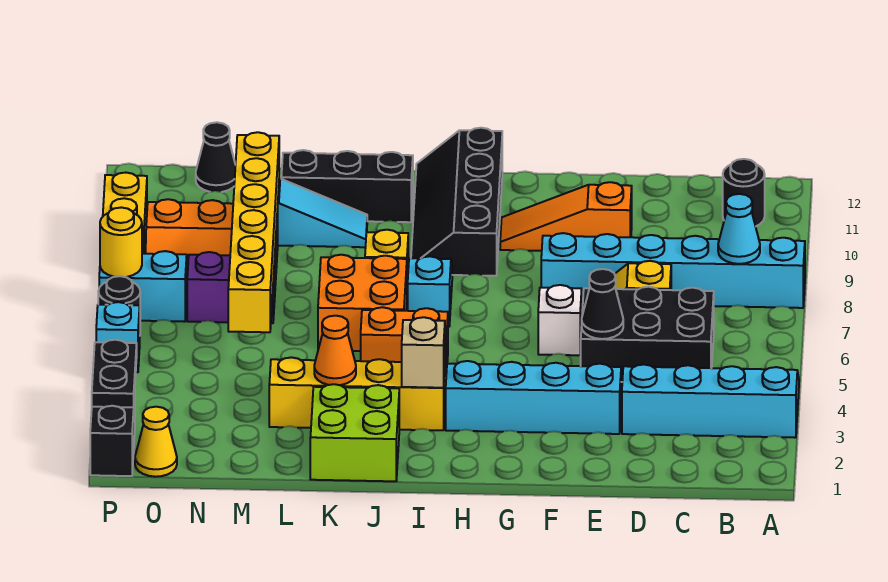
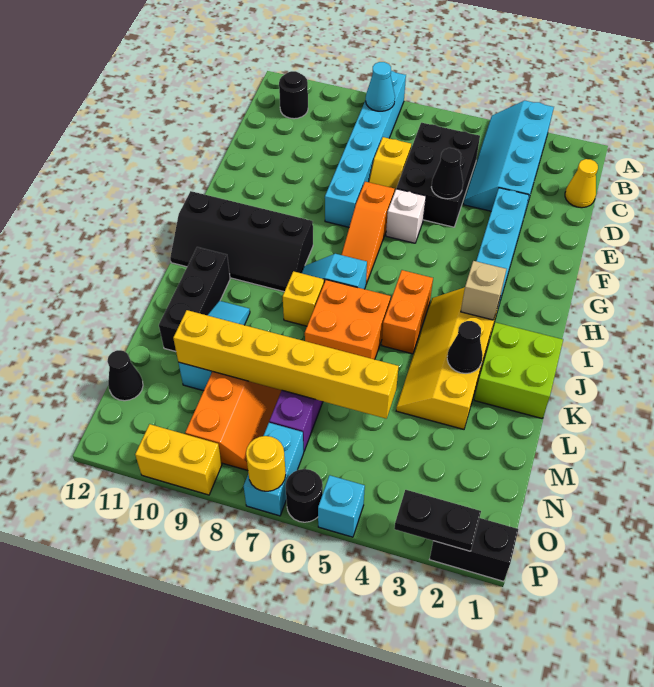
orange slope E10:G10 level 1 top E -> orange slope F7:H7 level 1 top F
orange cone K3 level 2 -> black cone K3 level 2
yellow cone O1 level 1 -> yellow cone C1 level 1

